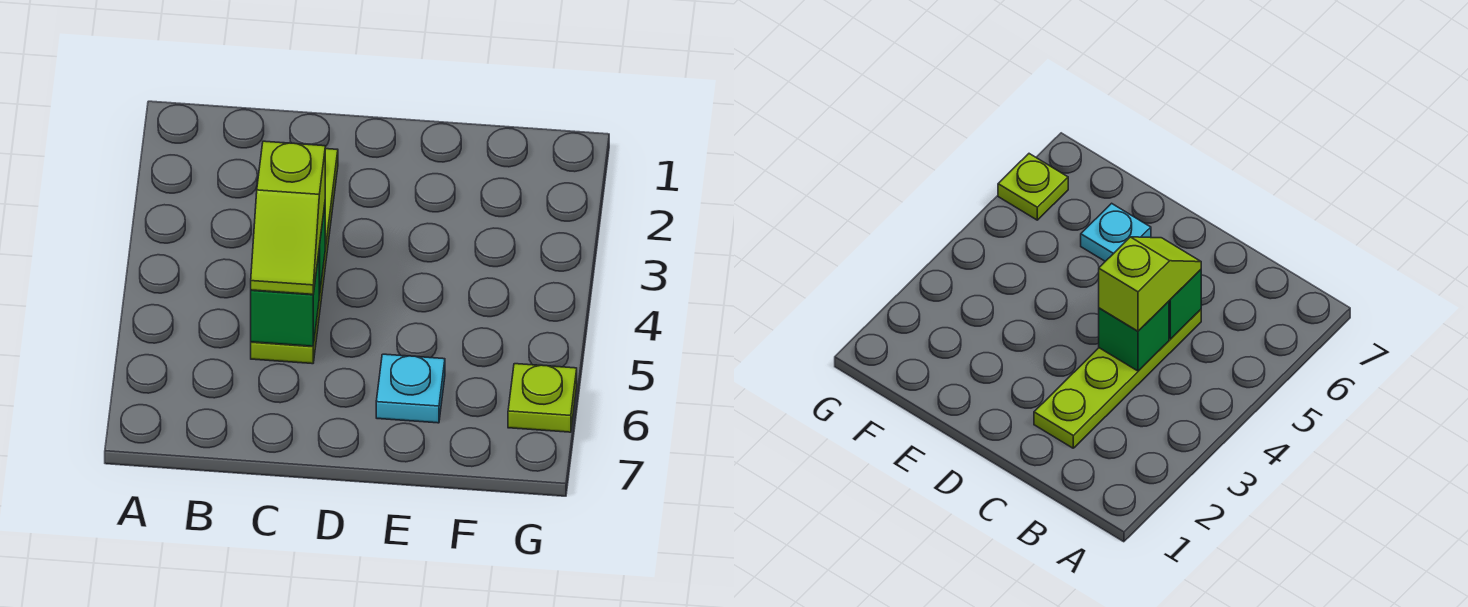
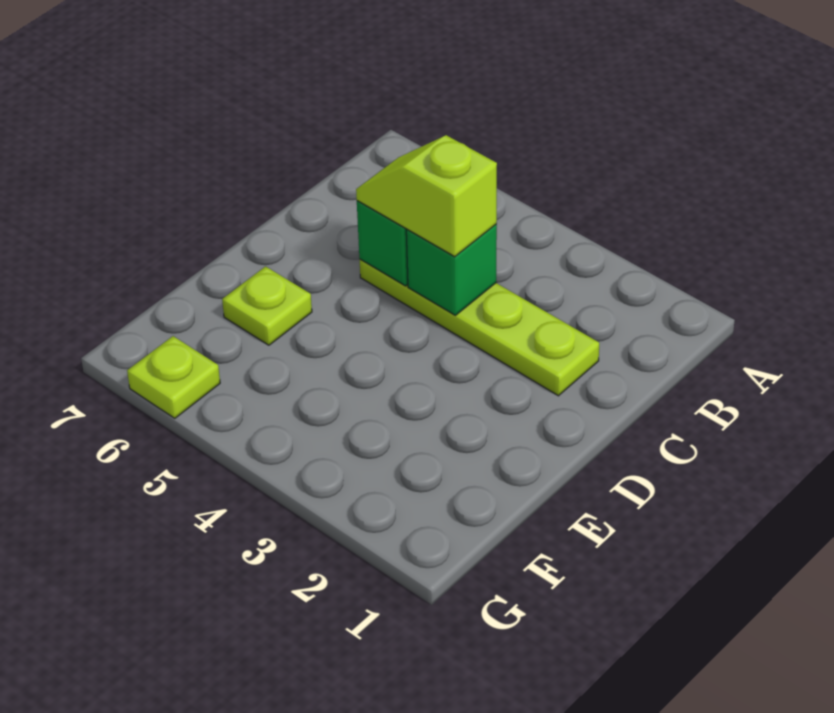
cyan plate E6 level 1 -> lime plate E6 level 1

